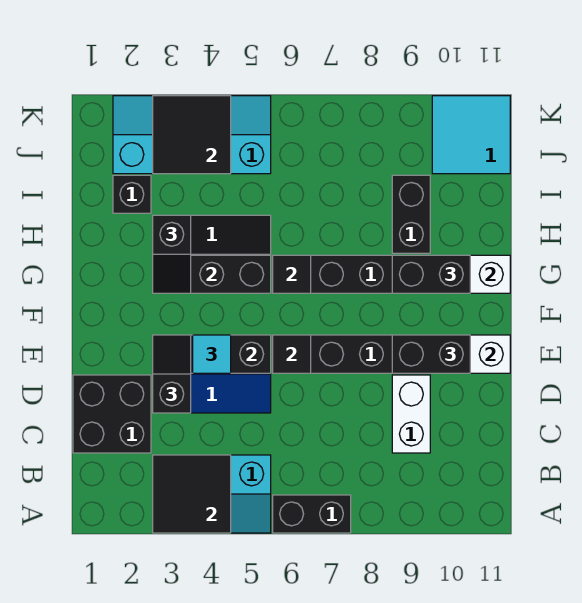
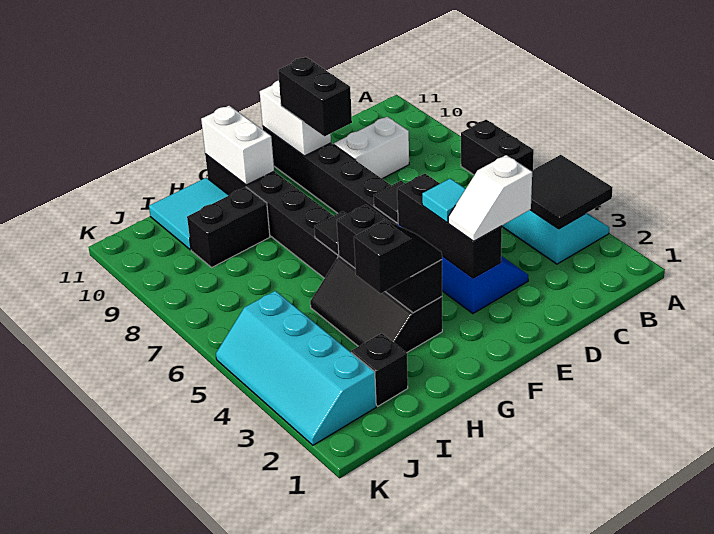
black brick C1:D2 level 1 -> none
black slope D3:E3 level 3 top D -> white slope D3:E3 level 3 top D
black brick G9:G10 level 3 -> none
black tile J3:K4 level 2 -> none
cyan tile J10:K11 level 1 -> cyan tile H10:I11 level 1

